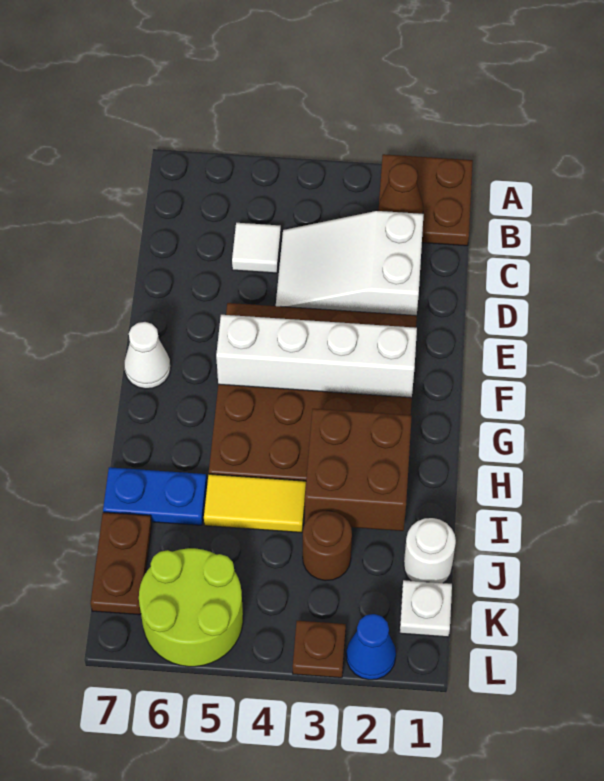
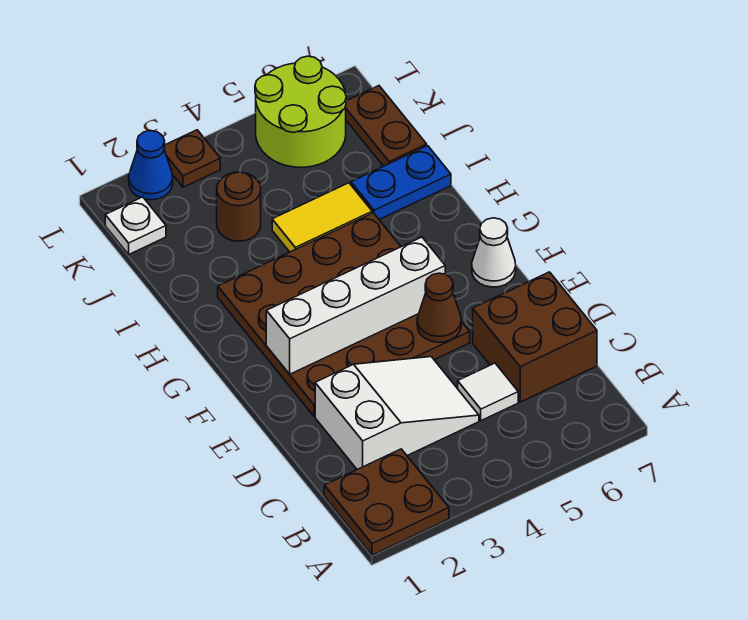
brown cone B2 level 2 -> brown cone E5 level 2
brown brick H2:I3 level 2 -> brown brick C6:D7 level 1
white round brick J1 level 1 -> none

